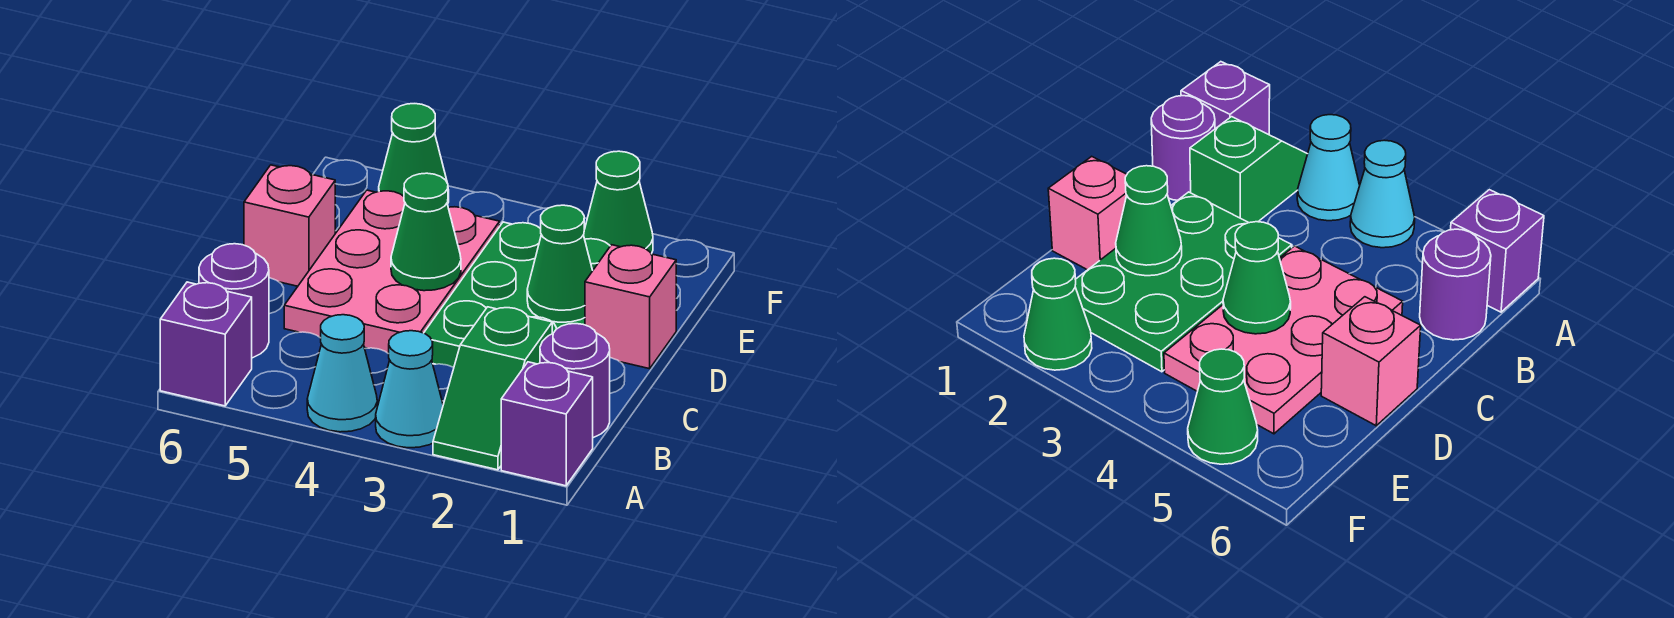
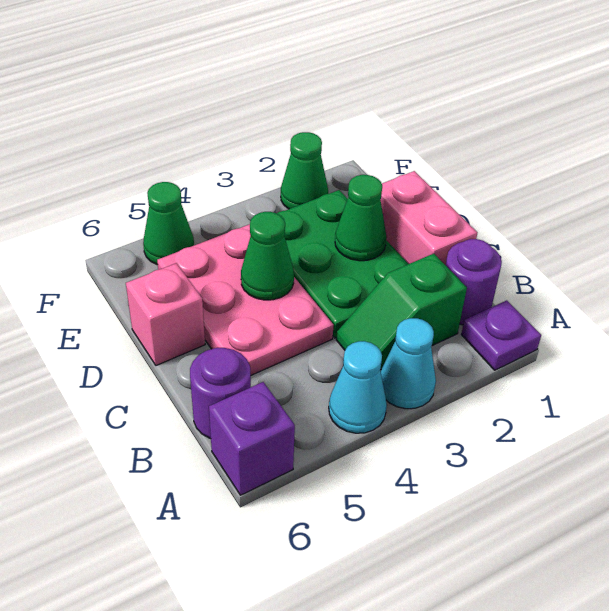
purple brick A1 level 1 -> purple plate A1 level 1
green slope A2:B2 level 1 top B -> green slope B2:B3 level 1 top 2
pink brick D1 level 1 -> pink brick C1:D1 level 1

